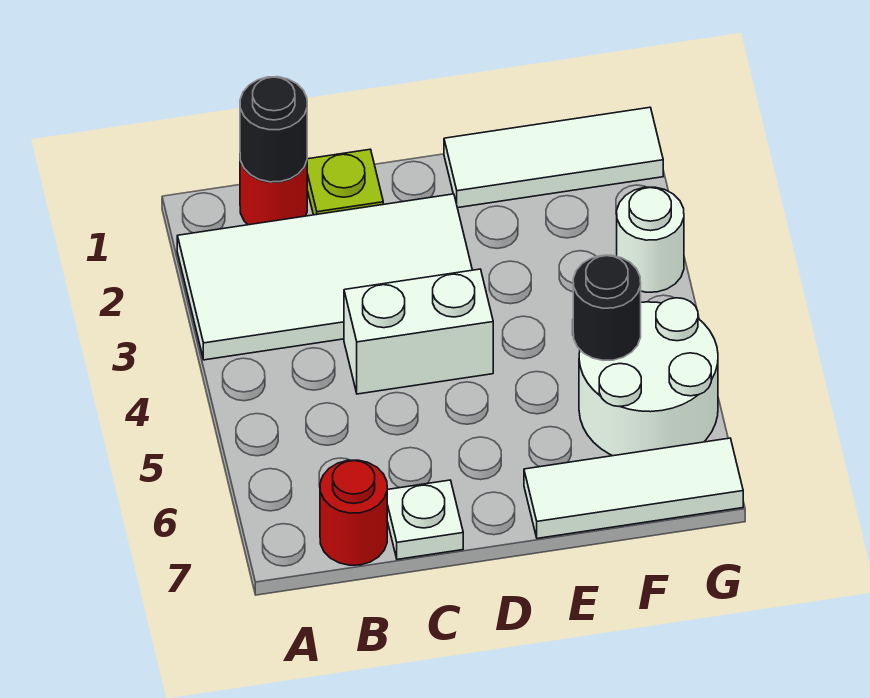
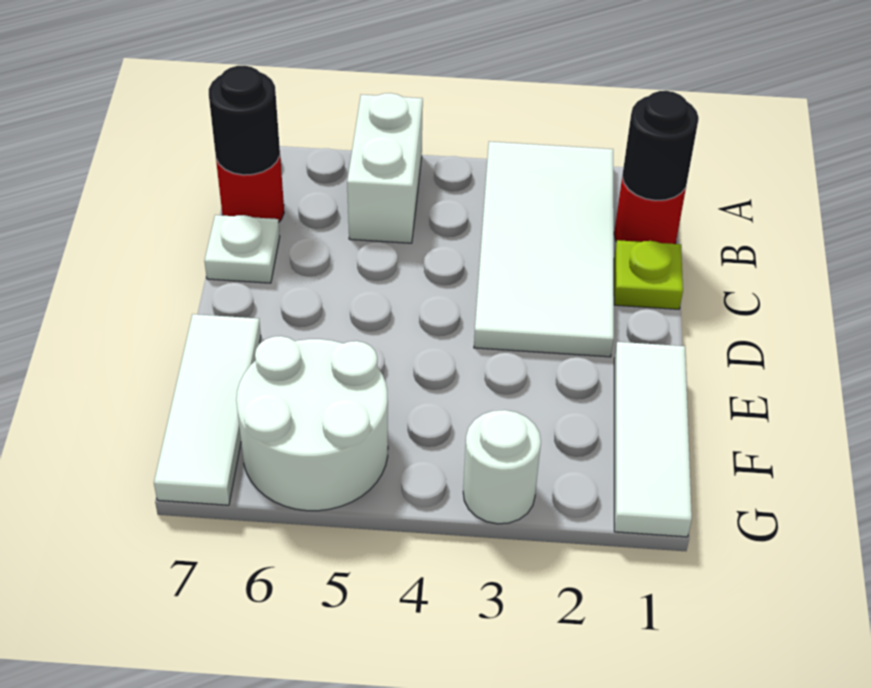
white brick C4:D4 level 1 -> white brick A5:B5 level 1
black round brick F5 level 2 -> black round brick B7 level 2

